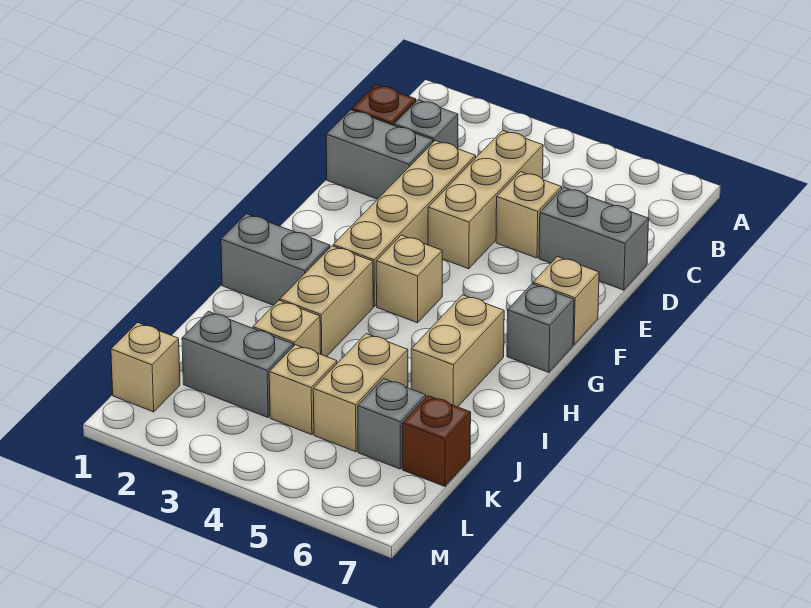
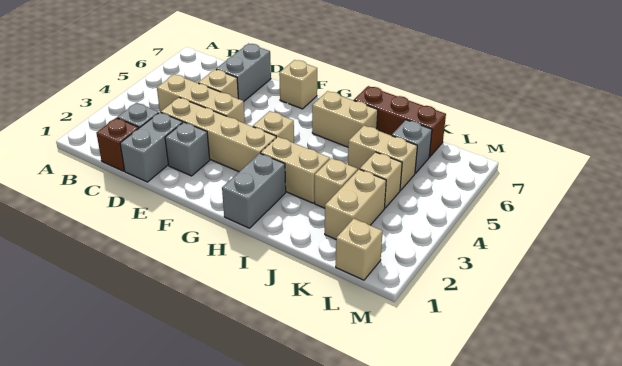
grey brick G7 level 1 -> grey brick E2 level 1
grey brick K2:K3 level 1 -> tan brick K2:K3 level 1
brown brick K7 level 1 -> brown brick I7:K7 level 1

